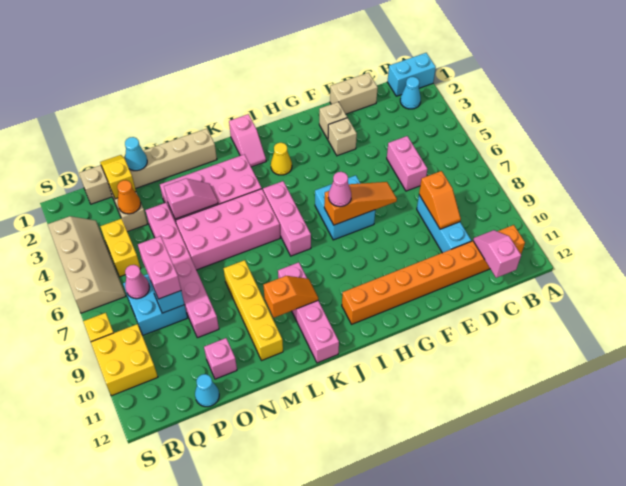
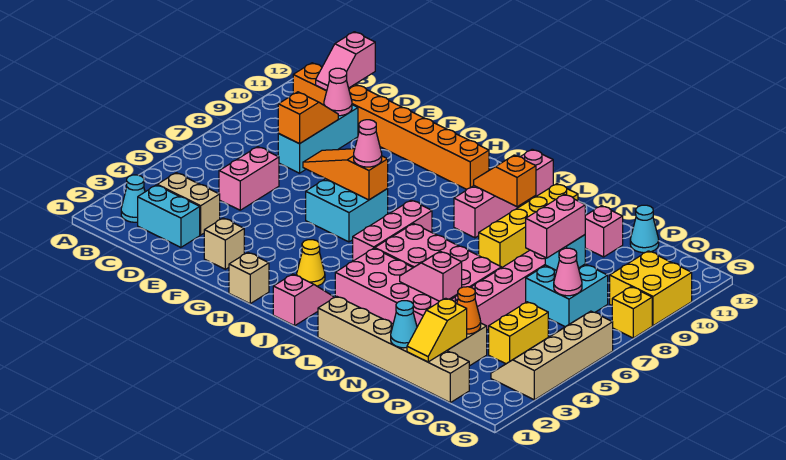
cyan brick A1:B1 level 1 -> cyan brick C2:D2 level 1
tan brick D1:E1 level 1 -> tan brick C3:D3 level 1
none -> pink cone D10 level 2
tan brick F3 level 1 -> tan brick H1 level 1

